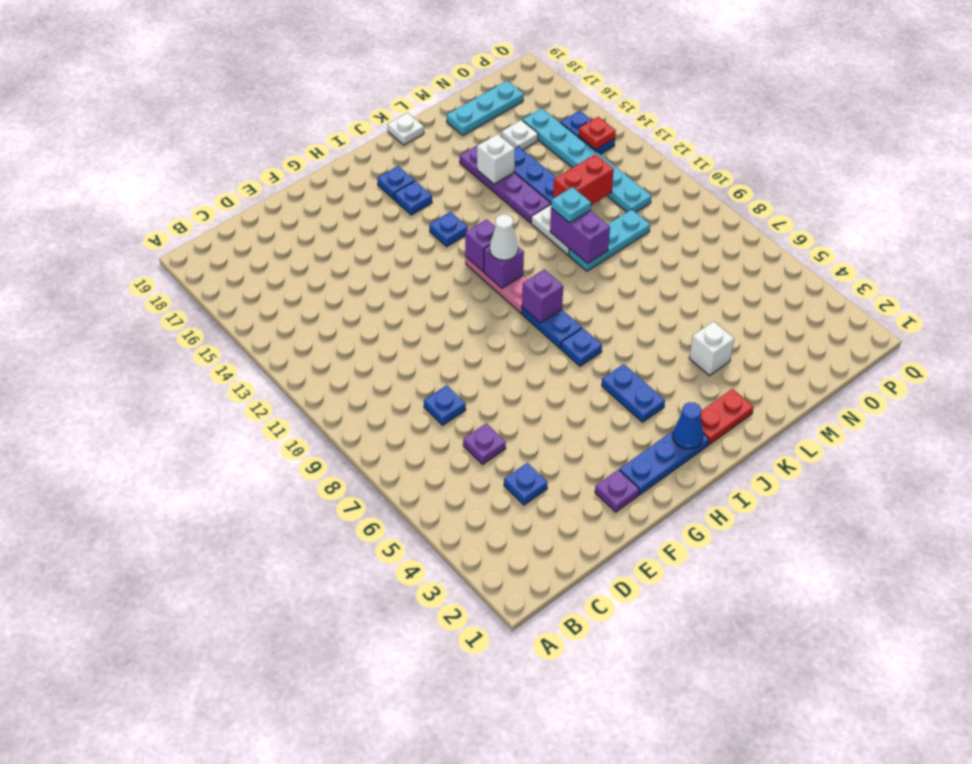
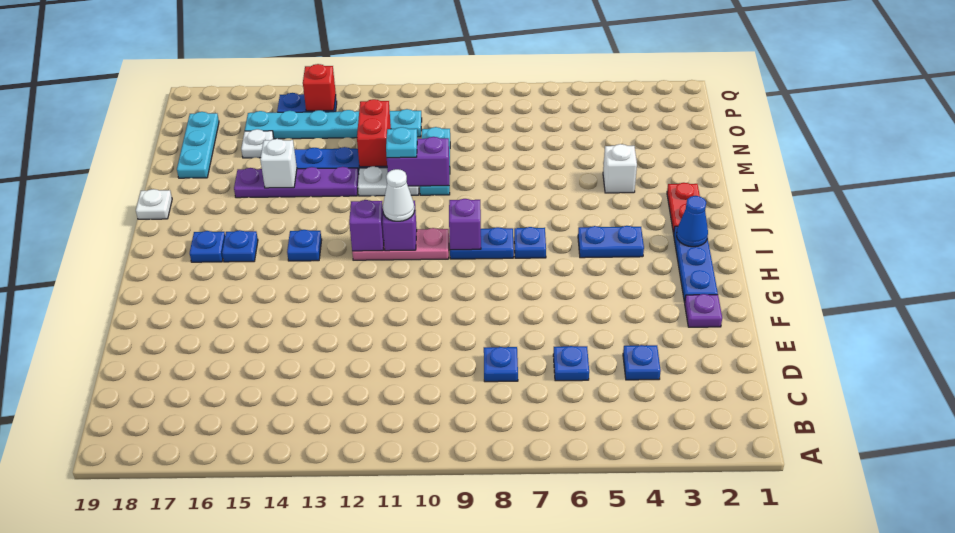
purple plate D6 level 1 -> blue plate D6 level 1
red plate P14 level 2 -> red brick P14 level 2

